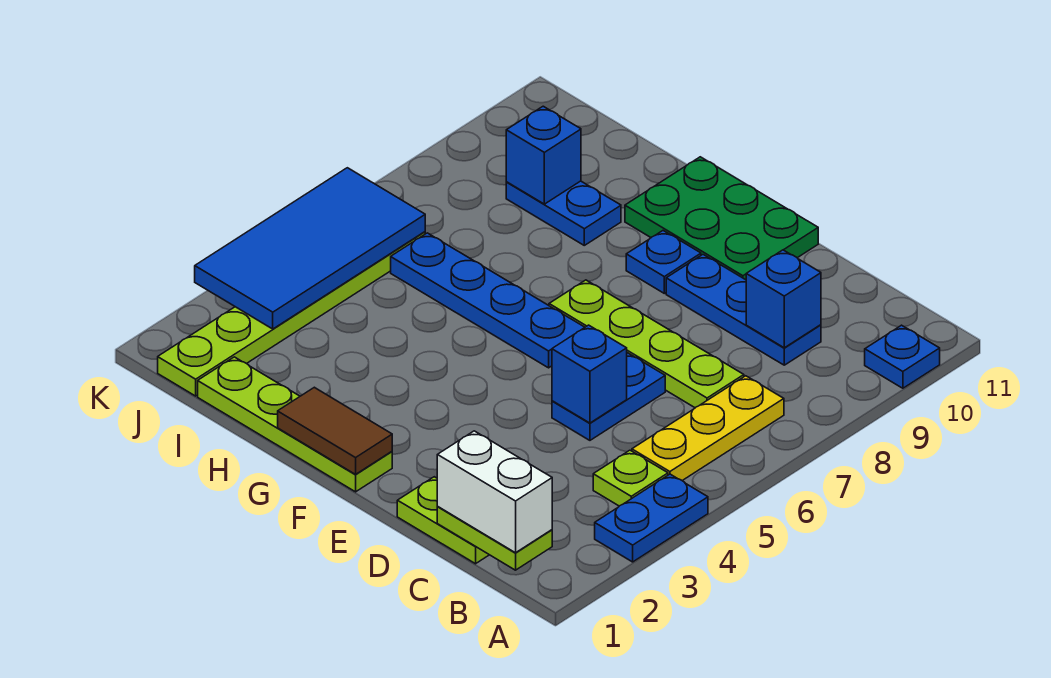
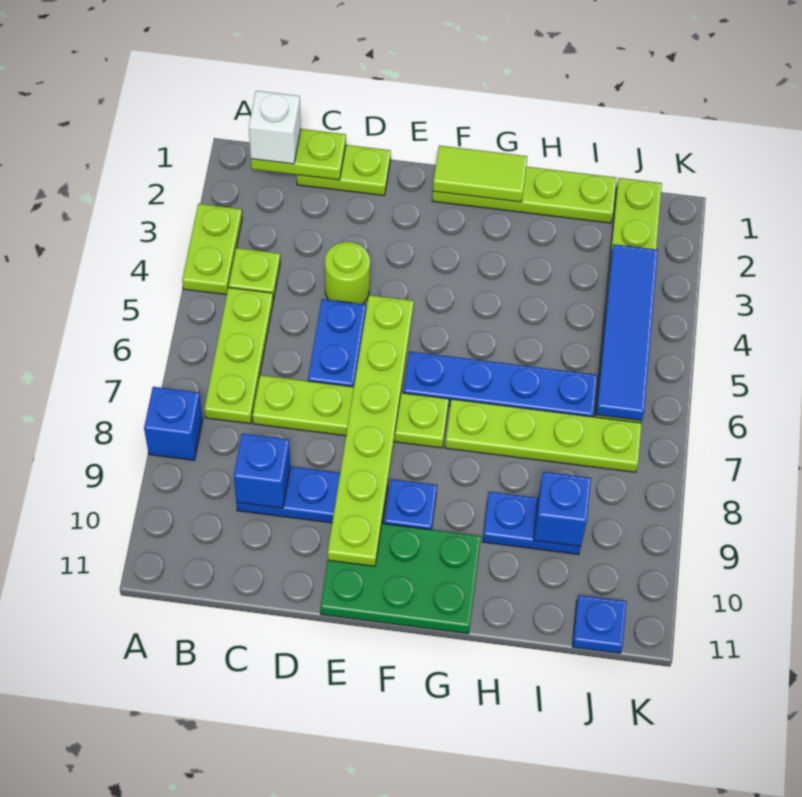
blue plate A3:A4 level 1 -> lime plate A3:A4 level 1
blue plate A10 level 1 -> blue plate J11 level 1
white brick B1:C1 level 3 -> white brick B1 level 3
yellow plate B5:B7 level 1 -> lime plate B5:B7 level 1
none -> lime round brick D4 level 1
blue brick D5 level 2 -> blue brick A8 level 1
none -> lime plate E5:E10 level 2
brown tile F1:G1 level 2 -> lime tile F1:G1 level 2
none -> lime plate G7:J7 level 1
blue tile J3:K6 level 2 -> blue tile J3:J6 level 2

